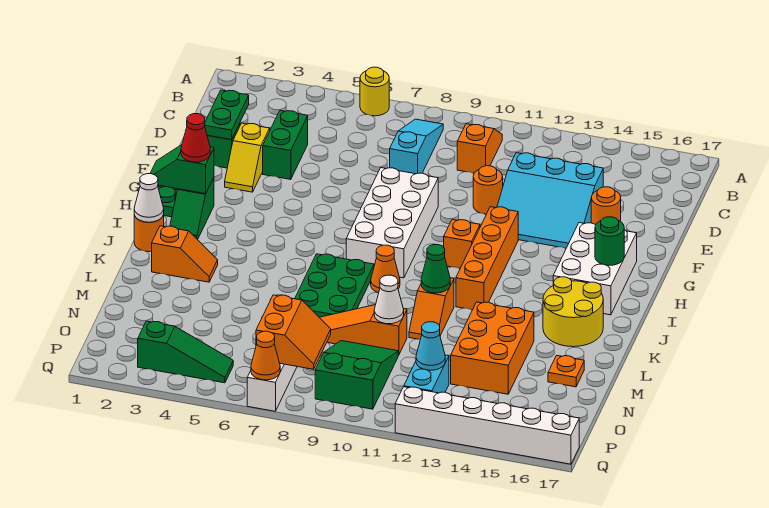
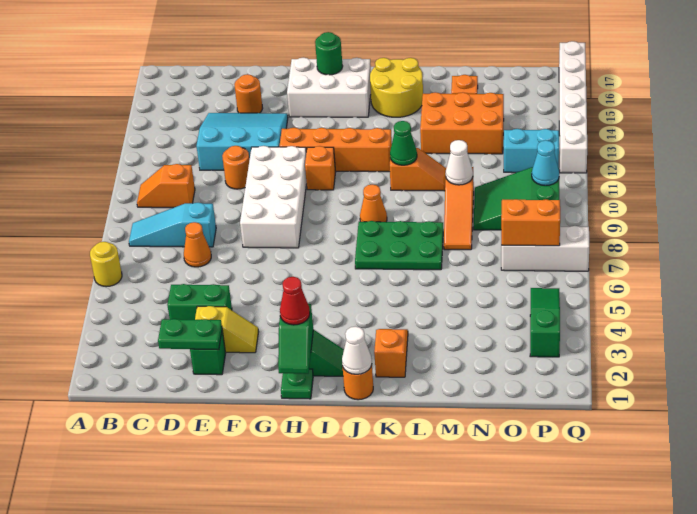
cyan slope D12:F14 level 1 top D -> cyan slope D12:F14 level 1 top 12
white brick F8:I9 level 1 -> white brick F8:G11 level 1
cyan cone O12 level 2 -> cyan cone P10 level 2
orange cone Q7 level 2 -> orange cone D7 level 1

